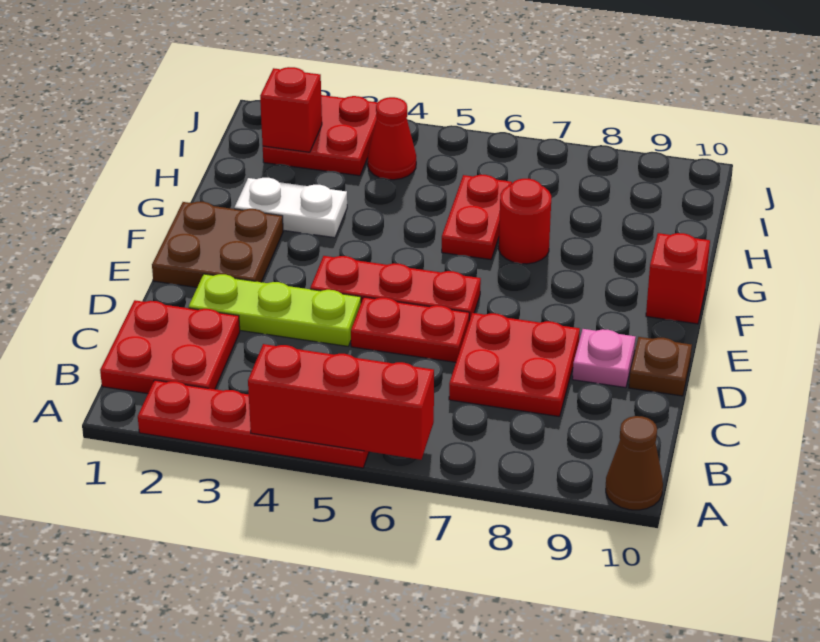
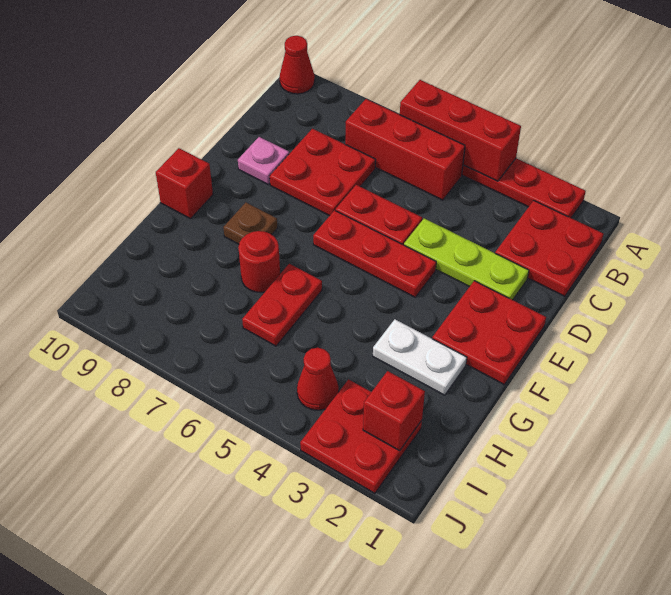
brown cone A10 level 1 -> red cone A10 level 1
none -> red brick B5:B7 level 1
brown plate D10 level 1 -> brown plate F8 level 1
brown plate E1:F2 level 1 -> red plate E1:F2 level 1

